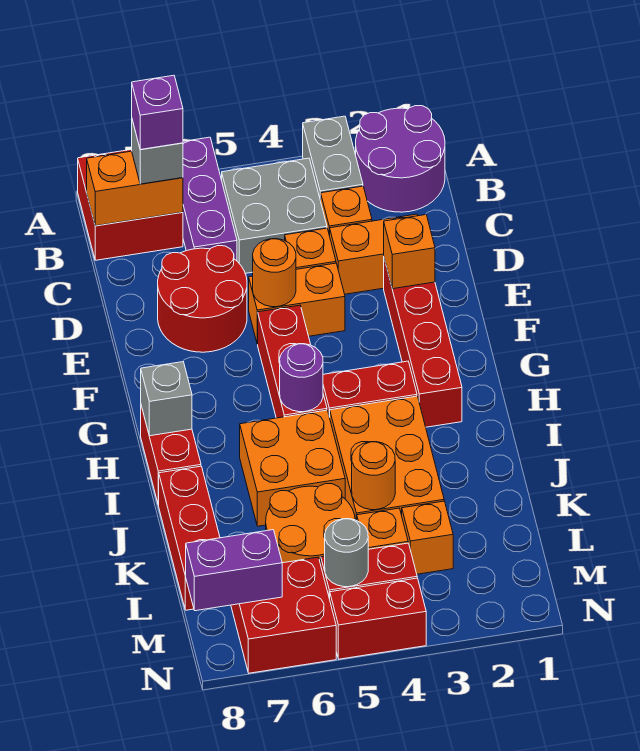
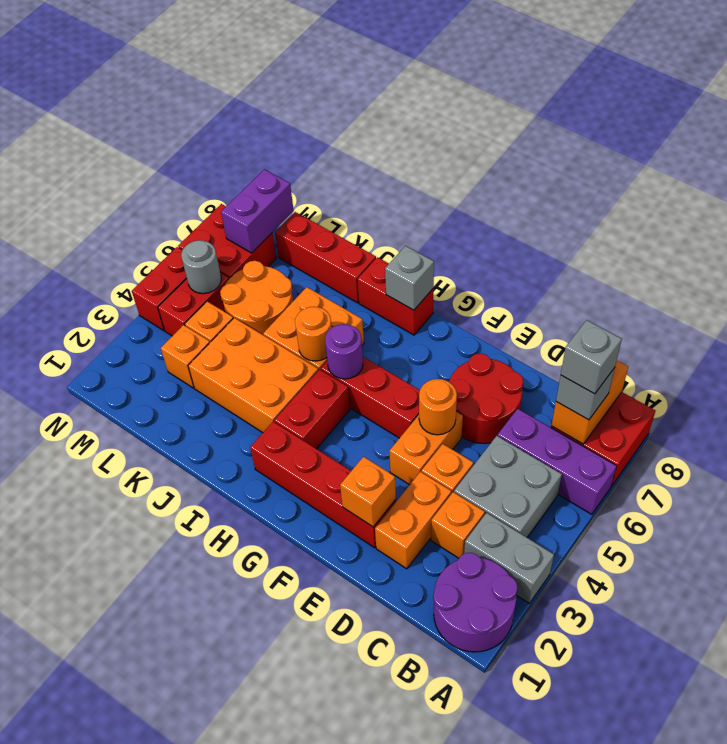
purple brick B7 level 4 -> grey brick B7 level 4
orange round brick K4 level 2 -> orange round brick I5 level 2

